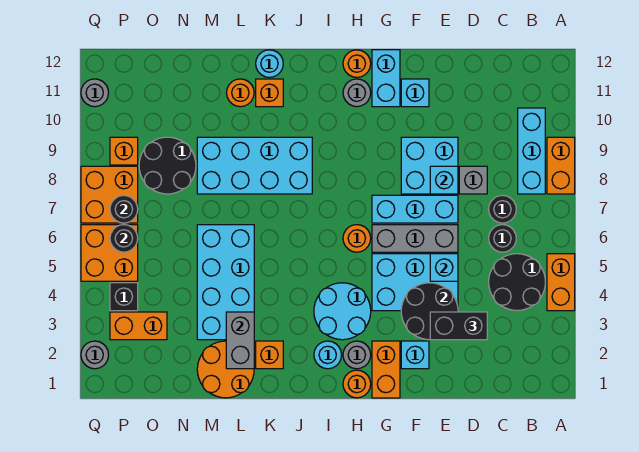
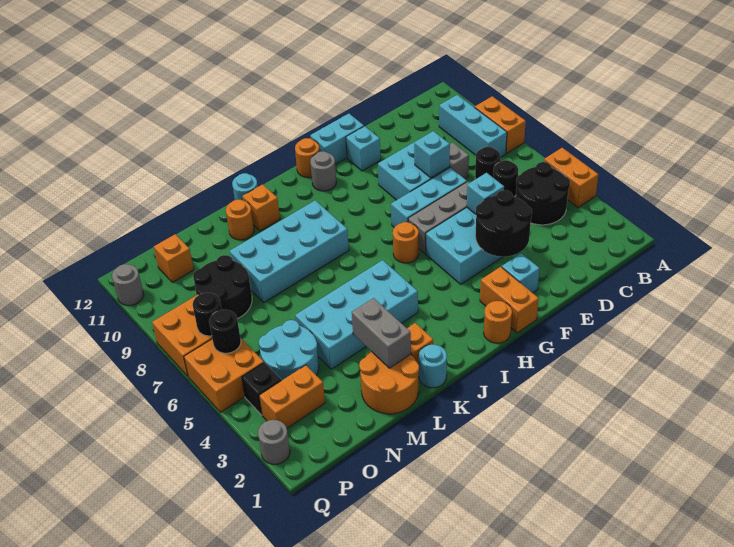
black brick D3:E3 level 3 -> none
cyan brick G11:G12 level 1 -> cyan brick F12:G12 level 1
grey round brick H2 level 1 -> none
cyan round brick H3:I4 level 1 -> cyan round brick N4:O5 level 1
cyan round brick I2 level 1 -> cyan round brick K1 level 1
cyan brick L3:M6 level 1 -> cyan brick J4:M5 level 1
orange brick P9 level 1 -> orange brick O11 level 1

